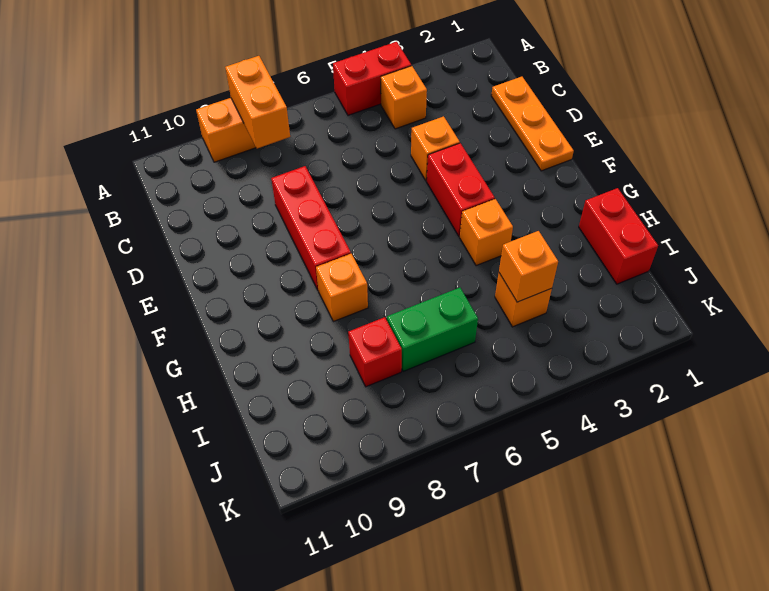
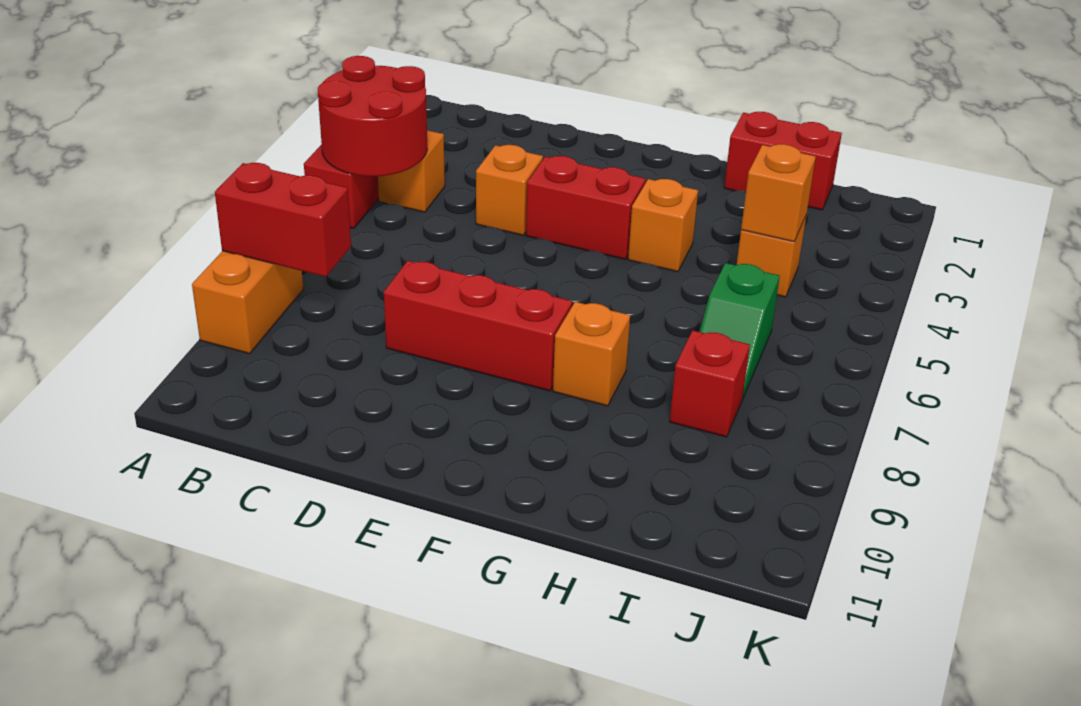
none -> red round brick A4:B5 level 2
orange brick A8:B8 level 2 -> red brick A8:B8 level 2
orange plate C1:E1 level 1 -> none
green brick I6:I7 level 1 -> green slope I6:I7 level 1 top 6

